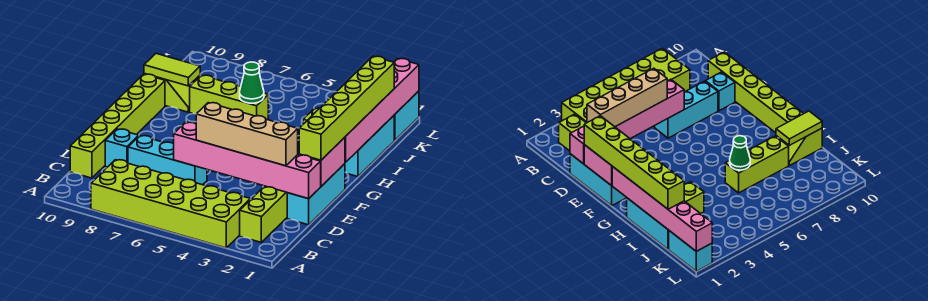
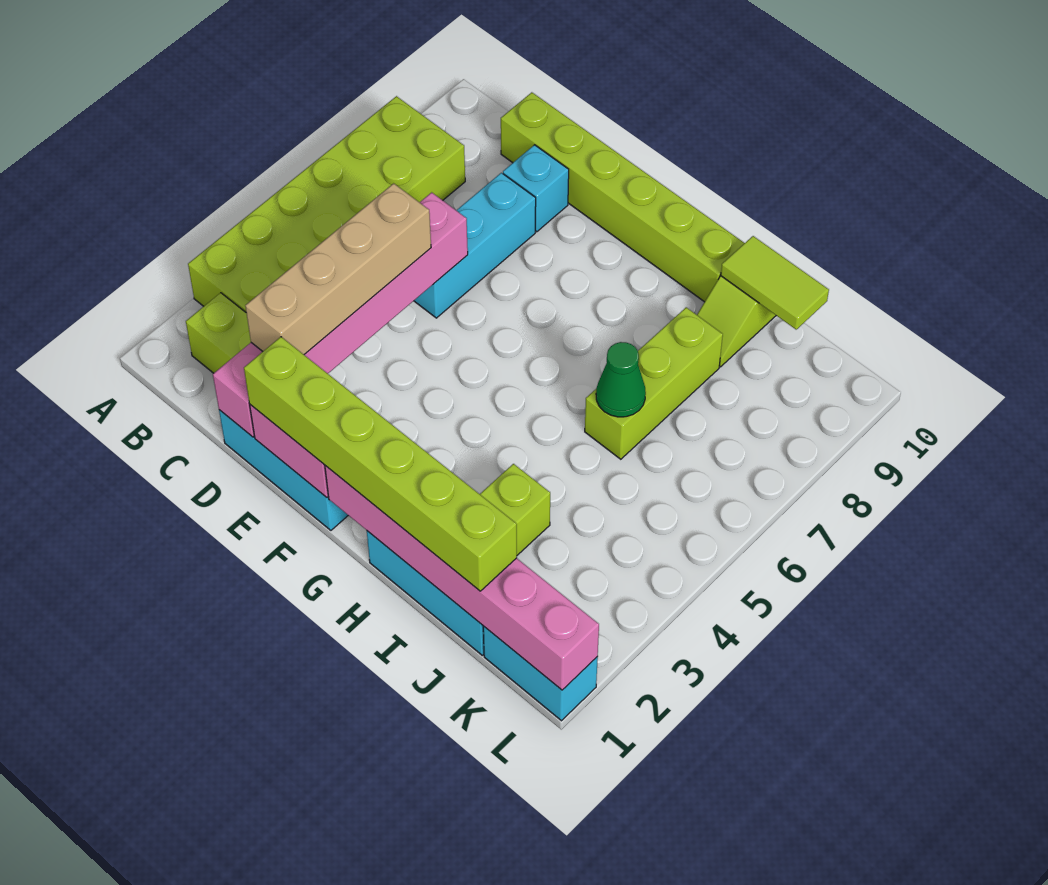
lime tile I9:I10 level 2 -> lime tile I10:J10 level 2

